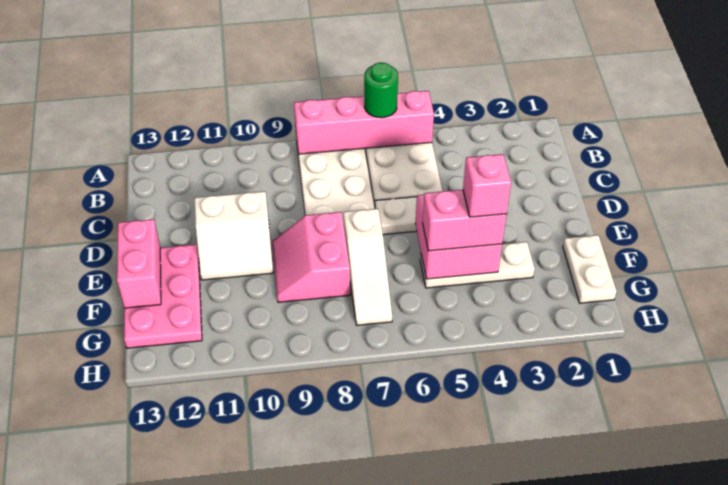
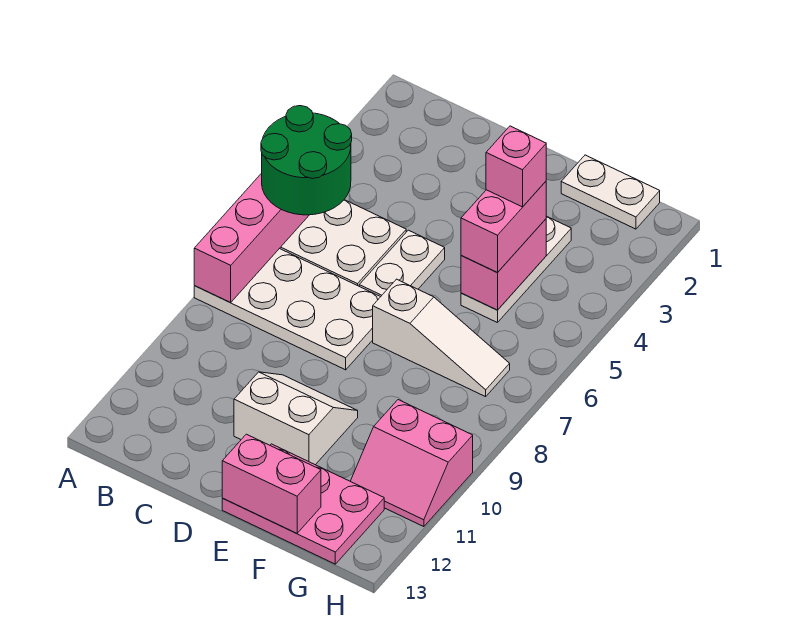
green round brick A6 level 3 -> green round brick A5:B6 level 3
white slope D10:E11 level 1 top D -> white slope D10:E11 level 1 top 11
pink brick E4:F5 level 2 -> pink brick F4:F5 level 2
pink slope E8:F9 level 1 top 8 -> pink slope G10:H11 level 1 top 10

